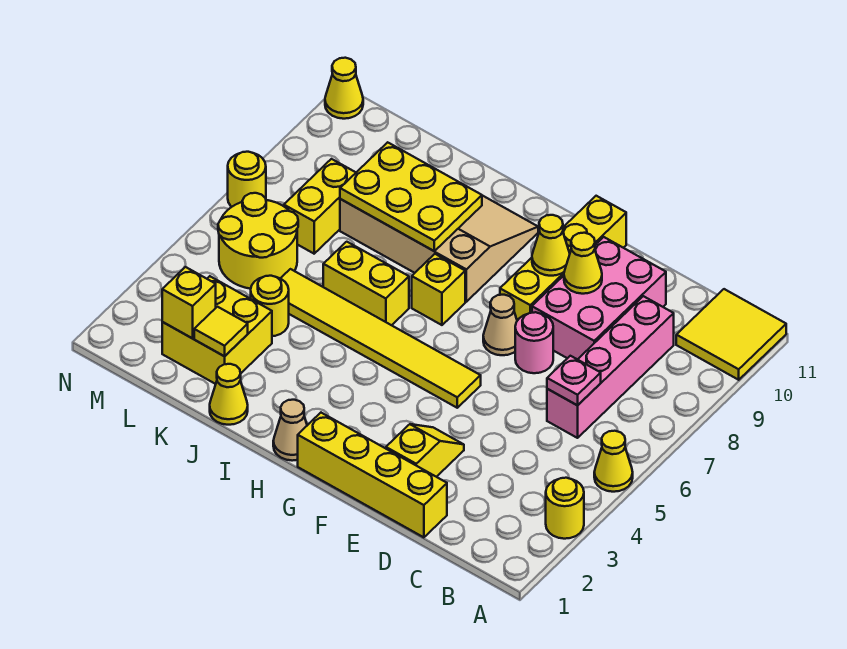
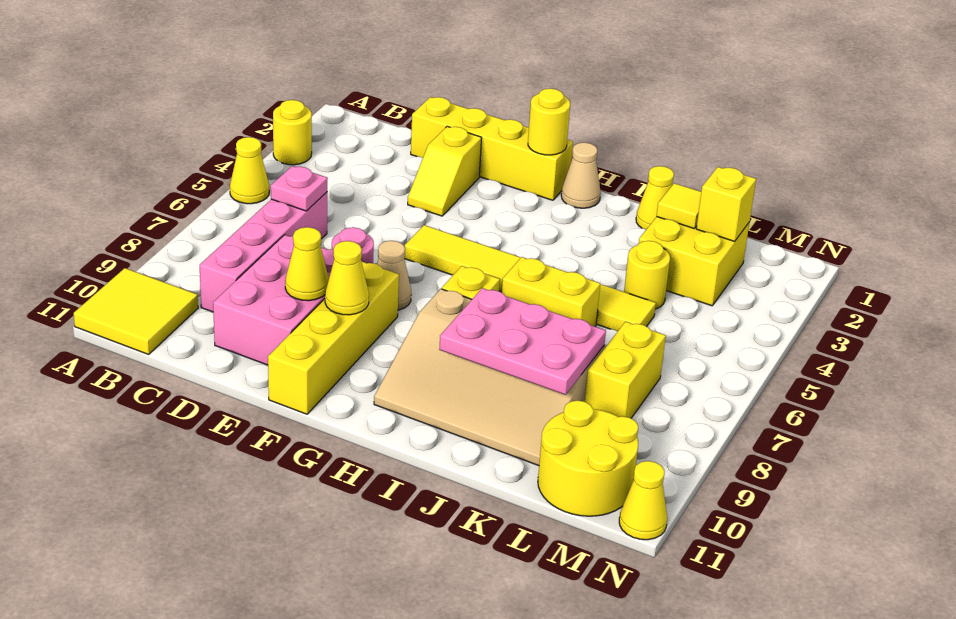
yellow plate I8:K9 level 2 -> pink plate I8:K9 level 2
yellow round brick L5:M6 level 1 -> yellow round brick L10:M11 level 1
yellow round brick N7 level 1 -> yellow round brick G1 level 2

